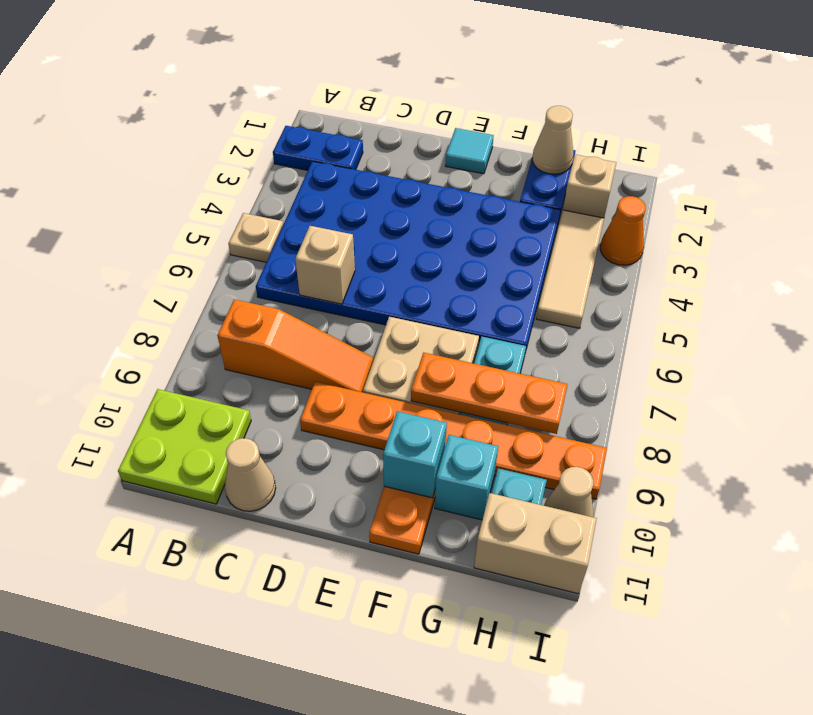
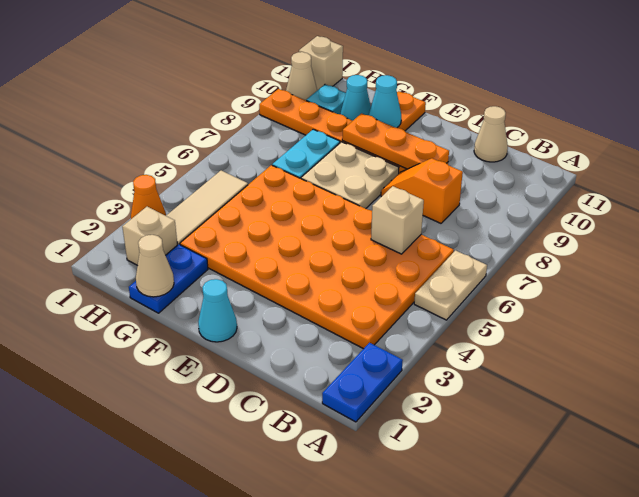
blue plate A2:B2 level 1 -> blue plate A1:A2 level 1
tan plate A5 level 1 -> tan plate A5:A6 level 1
lime plate A10:B11 level 1 -> none
blue plate B3:G6 level 1 -> orange plate B3:G6 level 1
orange slope B8:D8 level 1 top B -> orange slope C8:D8 level 1 top C
cyan tile E1 level 1 -> cyan cone E1 level 1
orange plate F8:H8 level 2 -> orange plate D9:F9 level 2
cyan brick F10 level 2 -> cyan cone F10 level 2
cyan brick G10 level 1 -> cyan cone G10 level 1
tan brick H11:I11 level 1 -> tan brick I11 level 1

